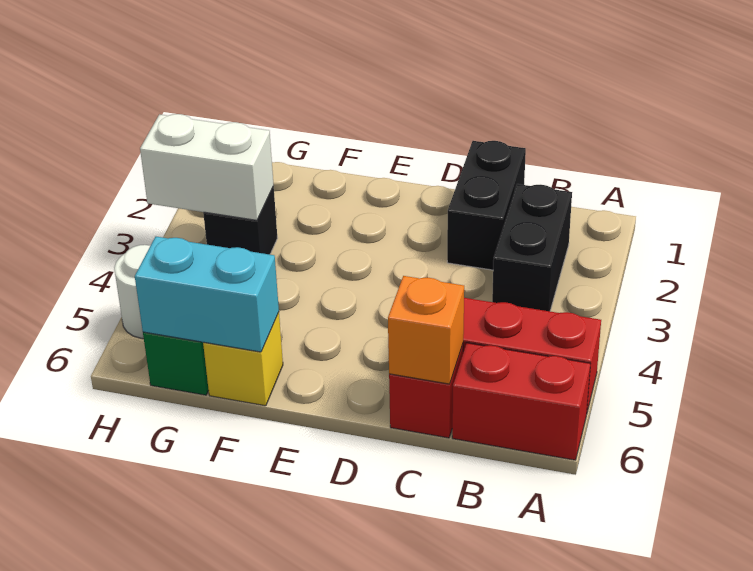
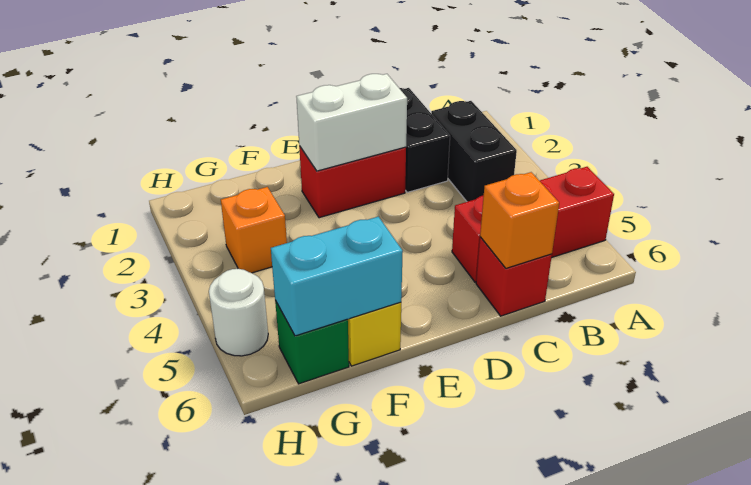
red brick A6:B6 level 1 -> red brick D2:E2 level 1
black brick G3 level 1 -> orange brick G3 level 1
white brick G3:H3 level 2 -> white brick D2:E2 level 2

